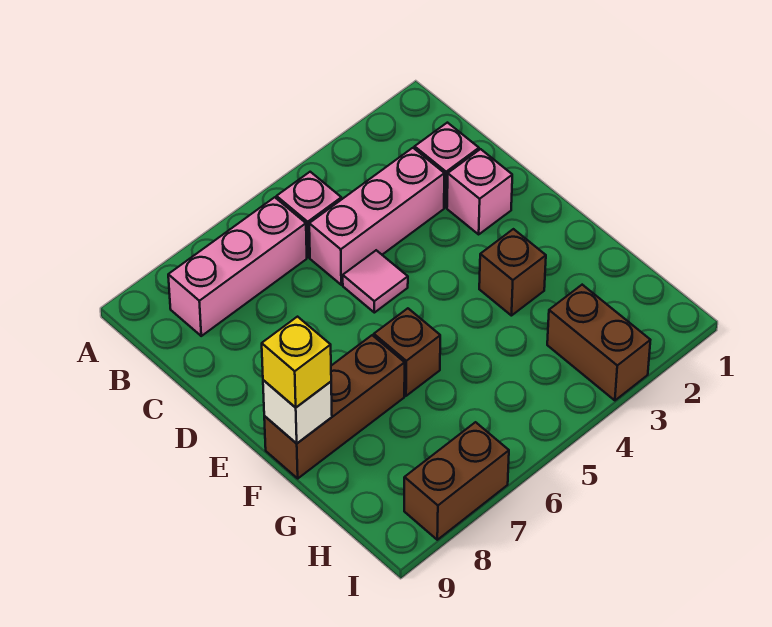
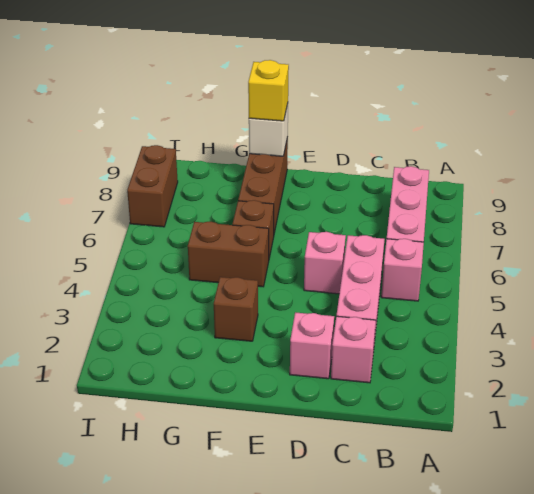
pink tile D5 level 1 -> pink brick D5 level 1
brown brick H3:I3 level 1 -> brown brick F5:G5 level 1

